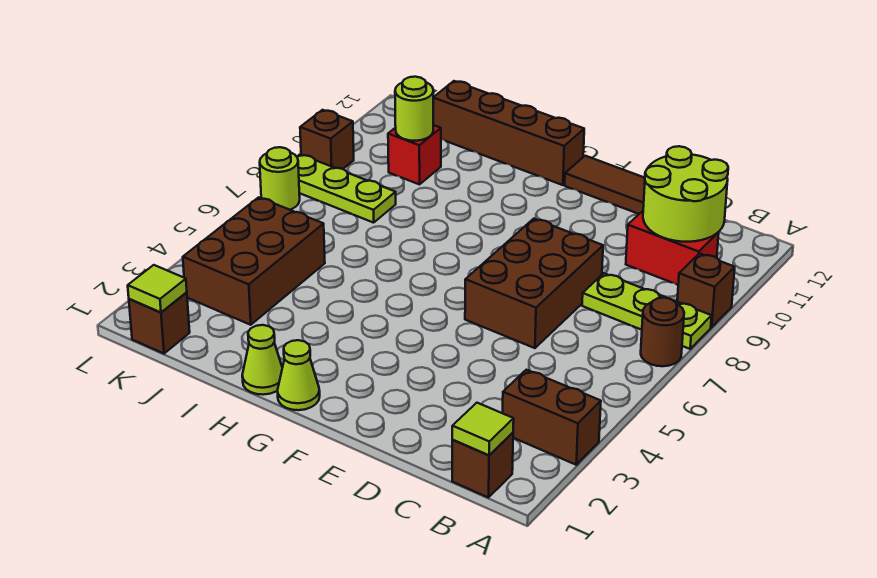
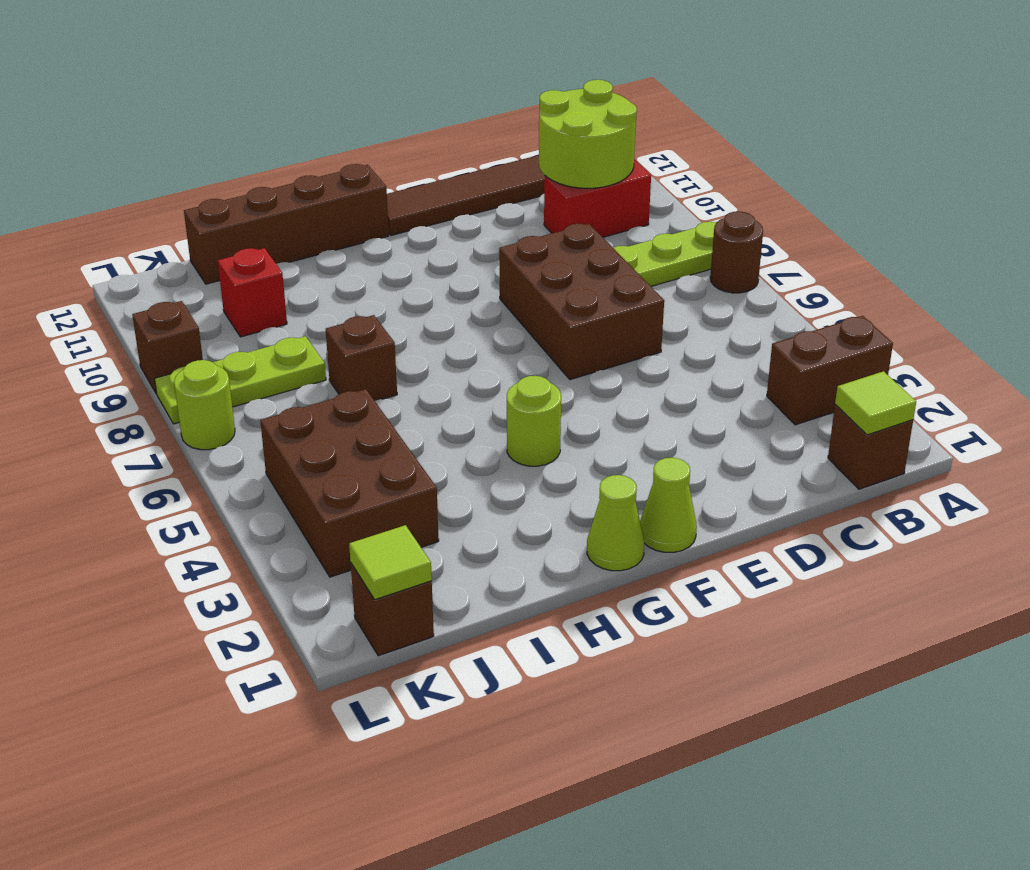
brown brick A9 level 1 -> brown brick I7 level 1
lime cone H1 level 1 -> lime cone F1 level 1
lime round brick J10 level 2 -> lime round brick G4 level 1

